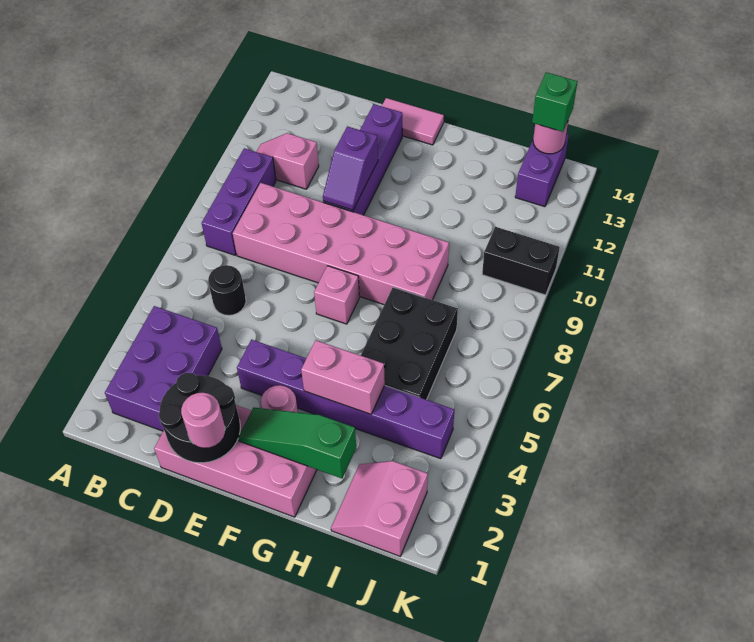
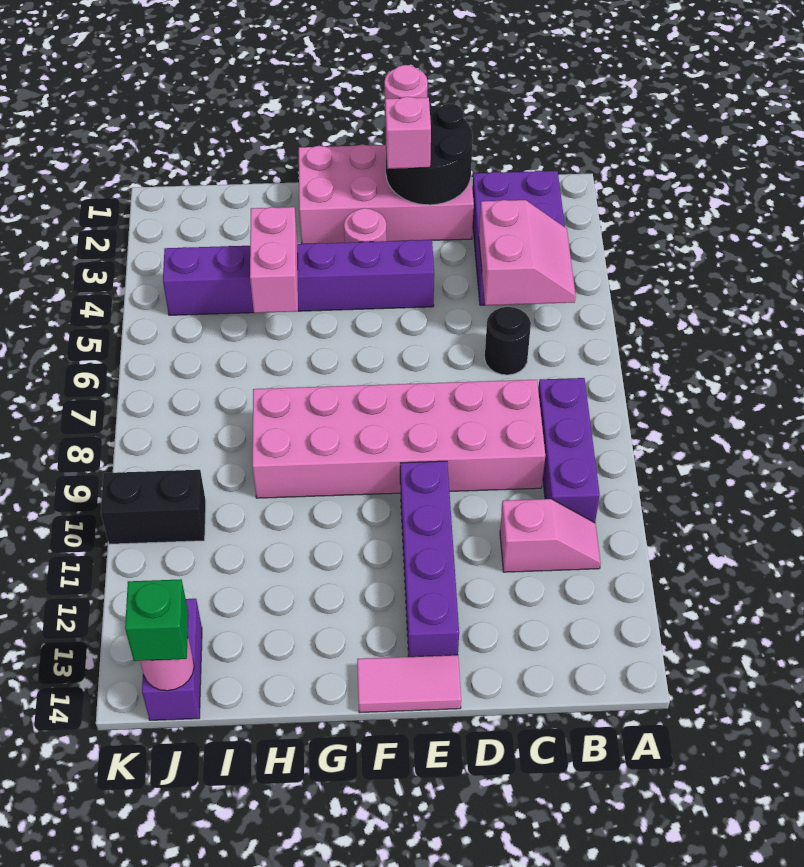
purple slope E10:E11 level 2 top 11 -> none
green slope F2:H2 level 2 top H -> none
pink brick F7 level 1 -> pink brick E2 level 3
pink brick G4:H4 level 2 -> pink brick H4:H5 level 2
black brick H5:I7 level 1 -> none
pink slope I1:J2 level 1 top J -> pink slope B4:C5 level 2 top C

